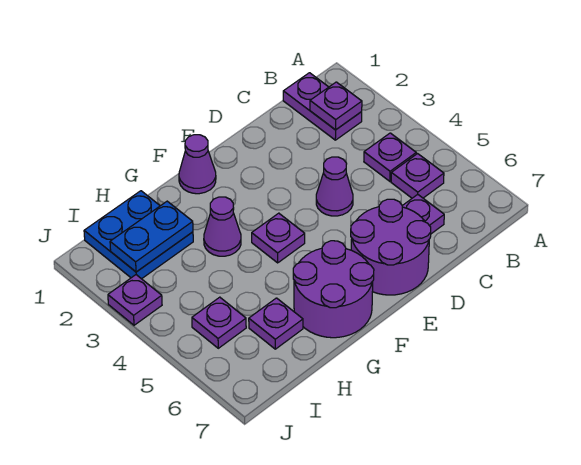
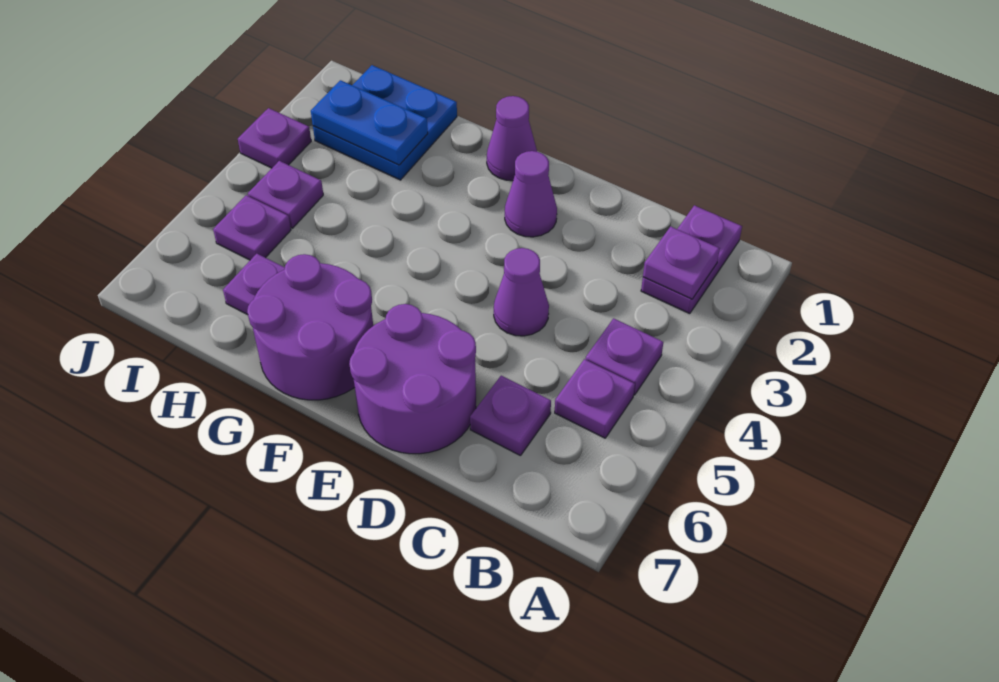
purple plate F4 level 1 -> purple plate I4 level 1
purple cone G3 level 1 -> purple cone E2 level 1

